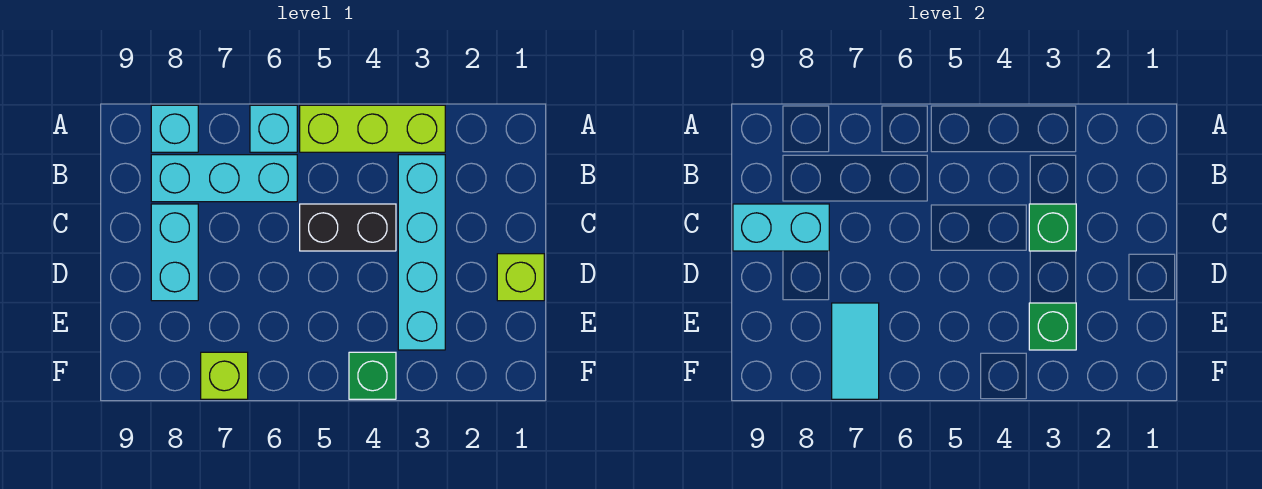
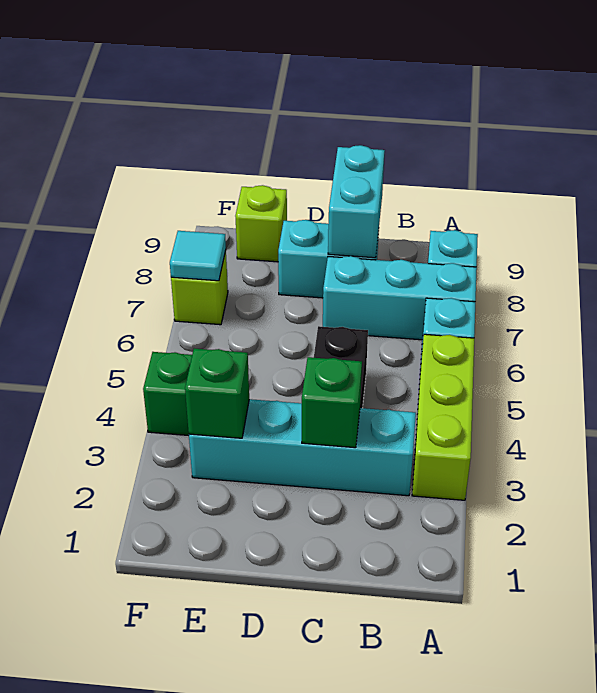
cyan brick B6:B8 level 1 -> cyan brick A7:C7 level 1
lime brick D1 level 1 -> lime brick E9 level 1
cyan tile E7:F7 level 2 -> cyan tile F7 level 2

